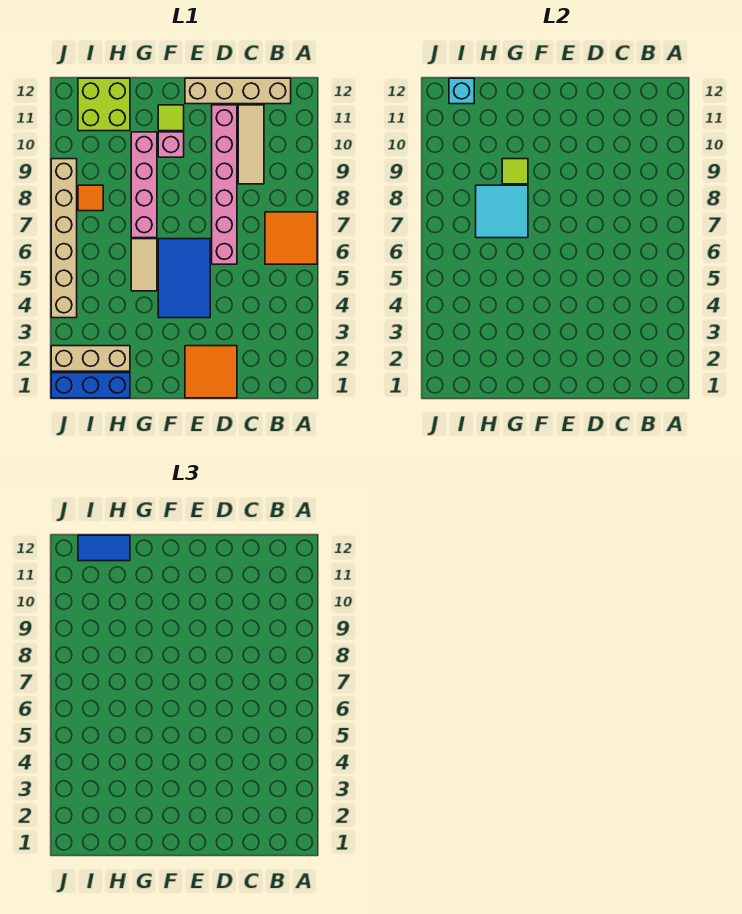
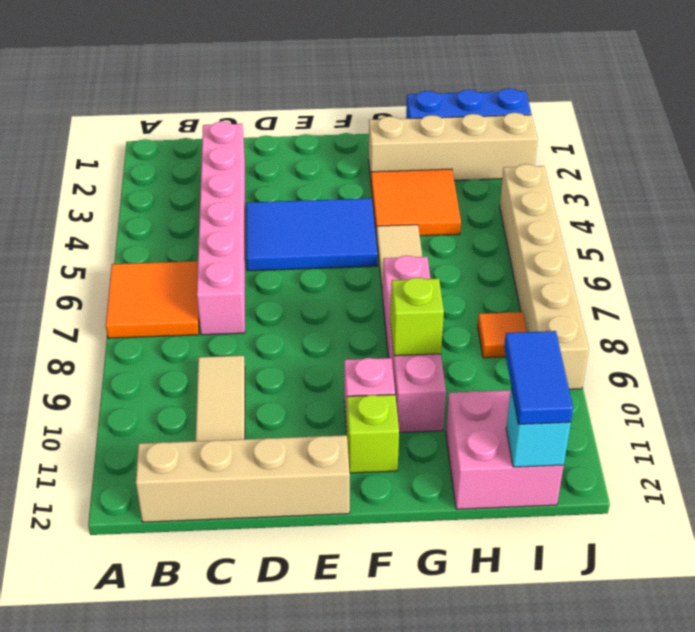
orange tile D1:E2 level 1 -> orange tile G3:H4 level 1
pink brick D6:D11 level 1 -> pink brick C2:C7 level 1
blue tile E4:F6 level 1 -> blue tile D4:F5 level 1
lime tile F11 level 1 -> lime brick F11 level 1
cyan tile G7:H8 level 2 -> none
lime tile G9 level 2 -> lime brick G9 level 2
tan brick H2:J2 level 1 -> tan brick G2:J2 level 1
lime brick H11:I12 level 1 -> pink brick H11:I12 level 1
blue tile H12:I12 level 3 -> blue tile I11:I12 level 3

